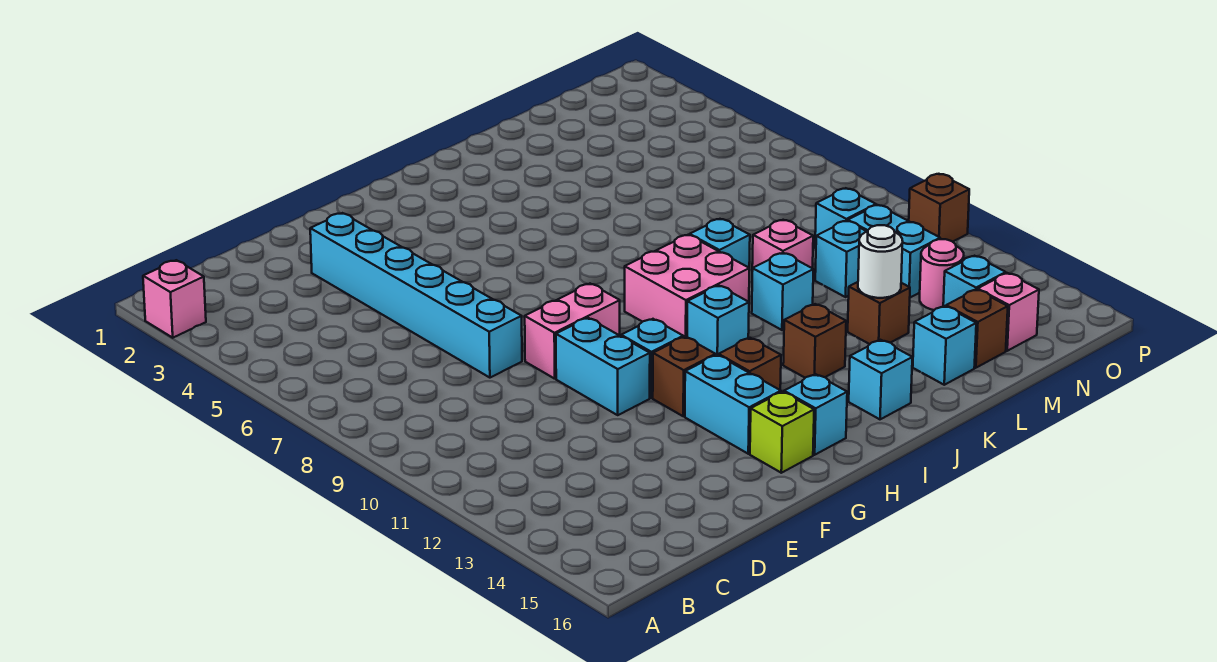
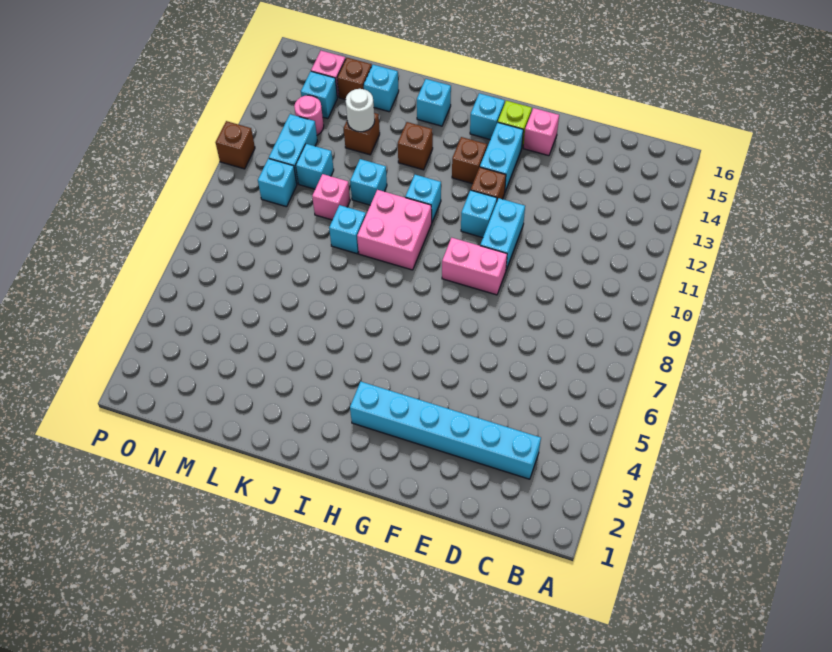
pink brick A2 level 1 -> pink brick F15 level 1
cyan brick E3:E8 level 1 -> cyan brick C3:H3 level 1

